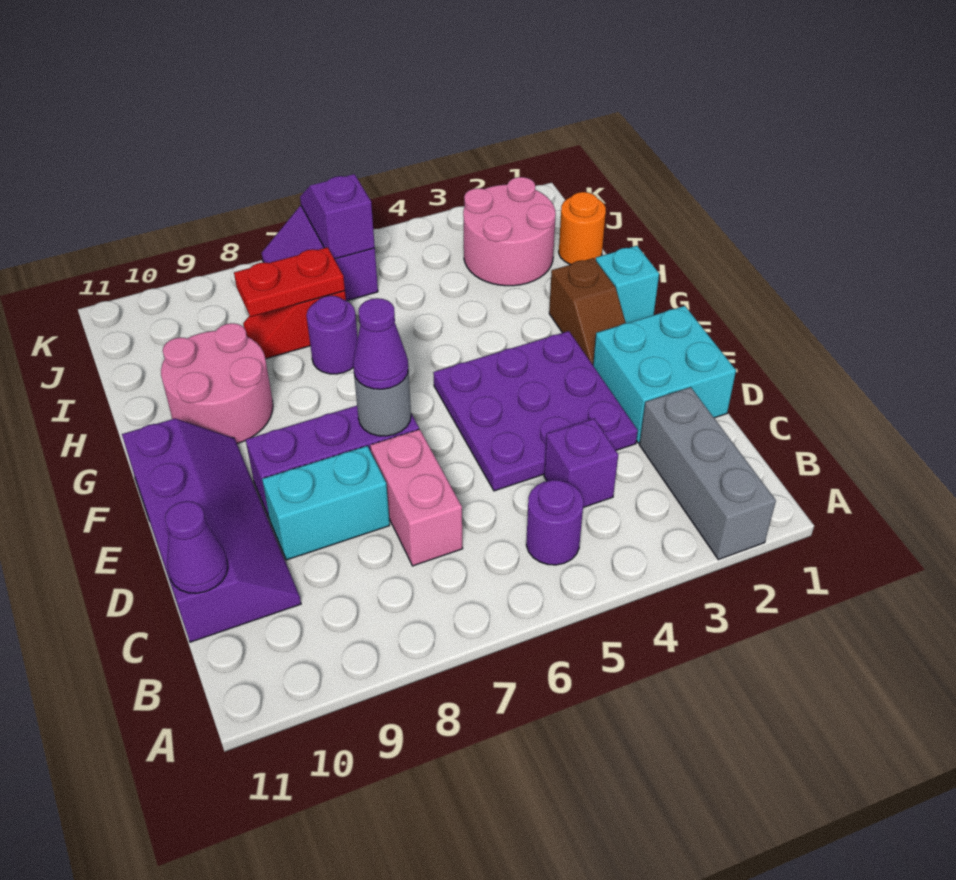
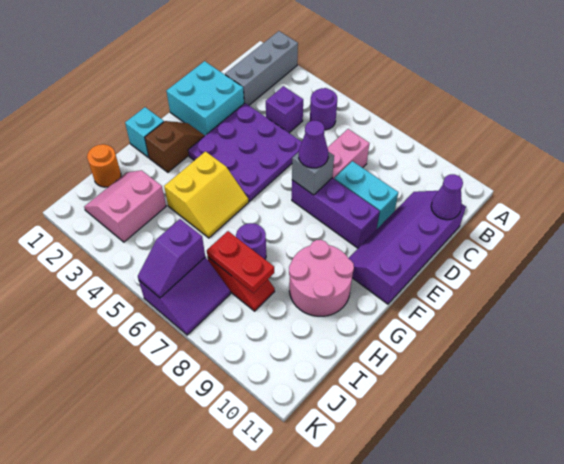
grey round brick E7 level 2 -> grey brick E7 level 2
none -> yellow slope G4:H5 level 1 top 4
pink round brick I2:J3 level 1 -> pink slope I2:J3 level 1 top 3

